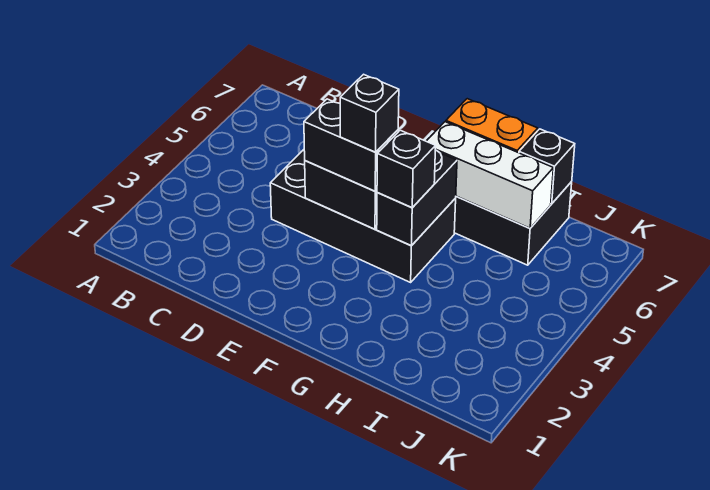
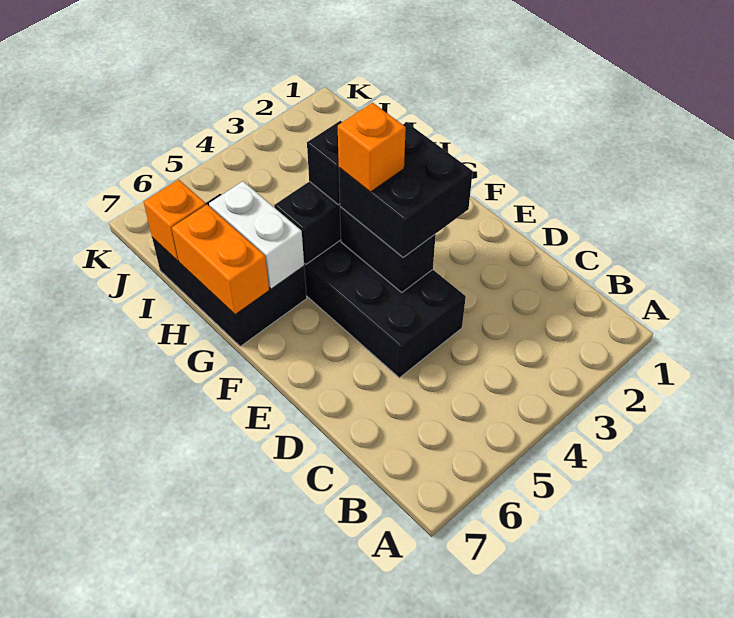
black brick E4:F4 level 3 -> black brick E3:F4 level 3
black brick F4 level 4 -> orange brick F4 level 4
white brick G6:I6 level 2 -> white brick G6:H6 level 2
black brick I7 level 2 -> orange brick I7 level 2

